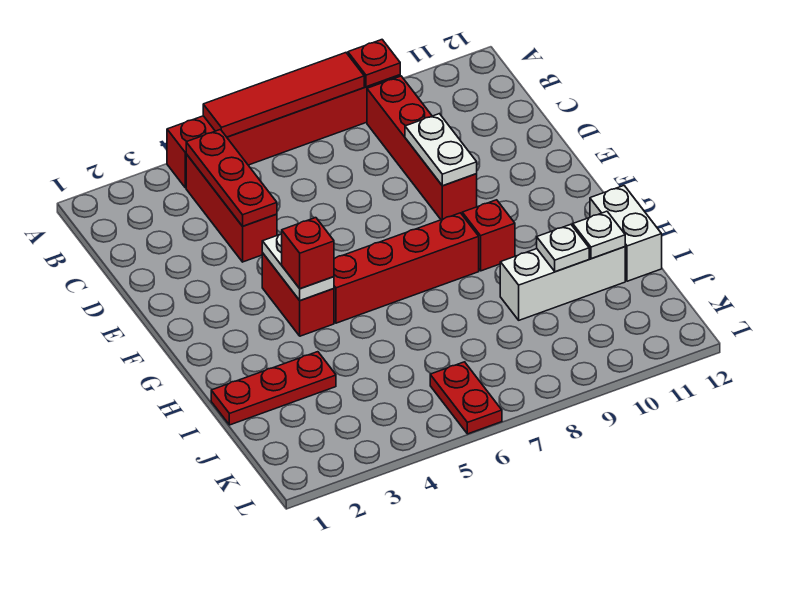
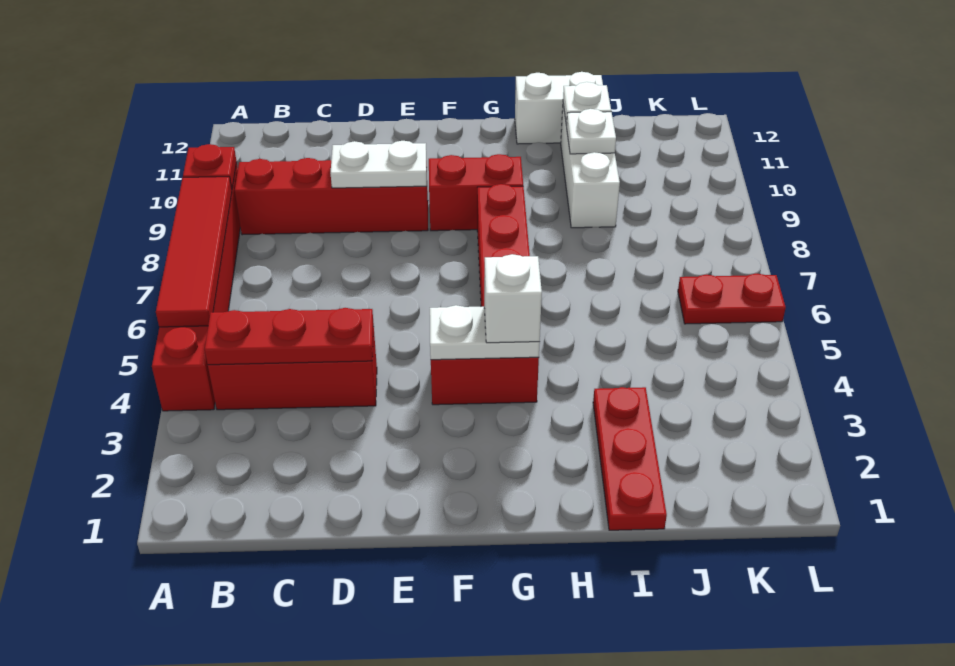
red brick G4 level 3 -> white brick G4 level 3
red brick G9 level 1 -> red brick F9:G9 level 1

